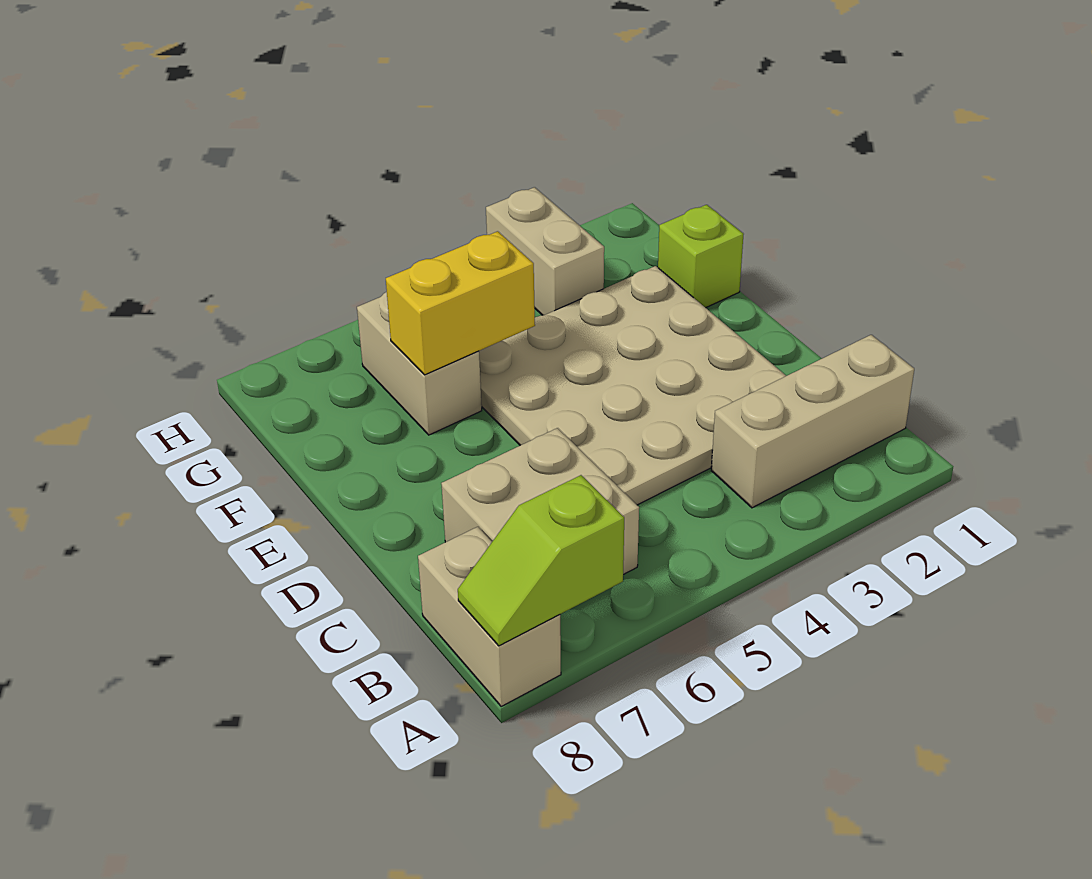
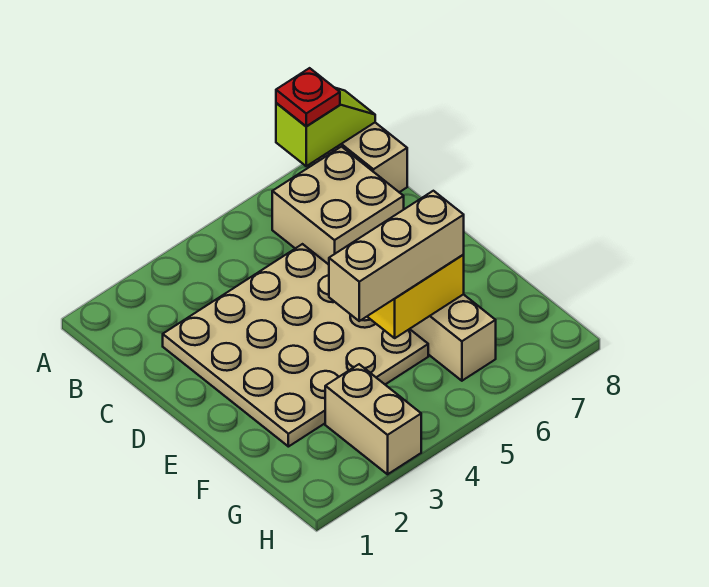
none -> red plate A7 level 3
tan brick B1:B3 level 1 -> tan brick F4:F6 level 3
lime brick F1 level 1 -> none

